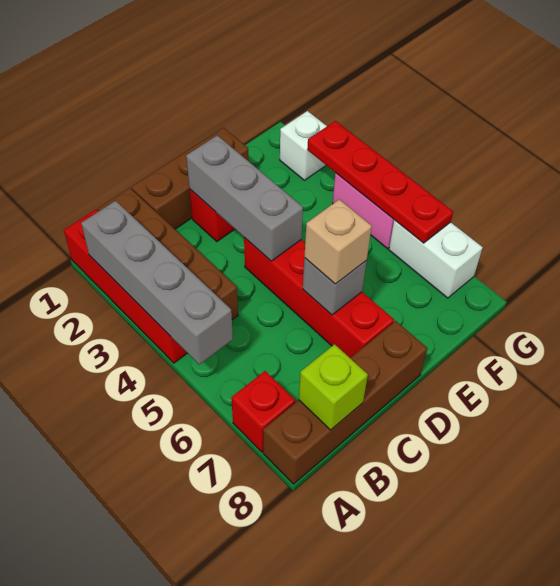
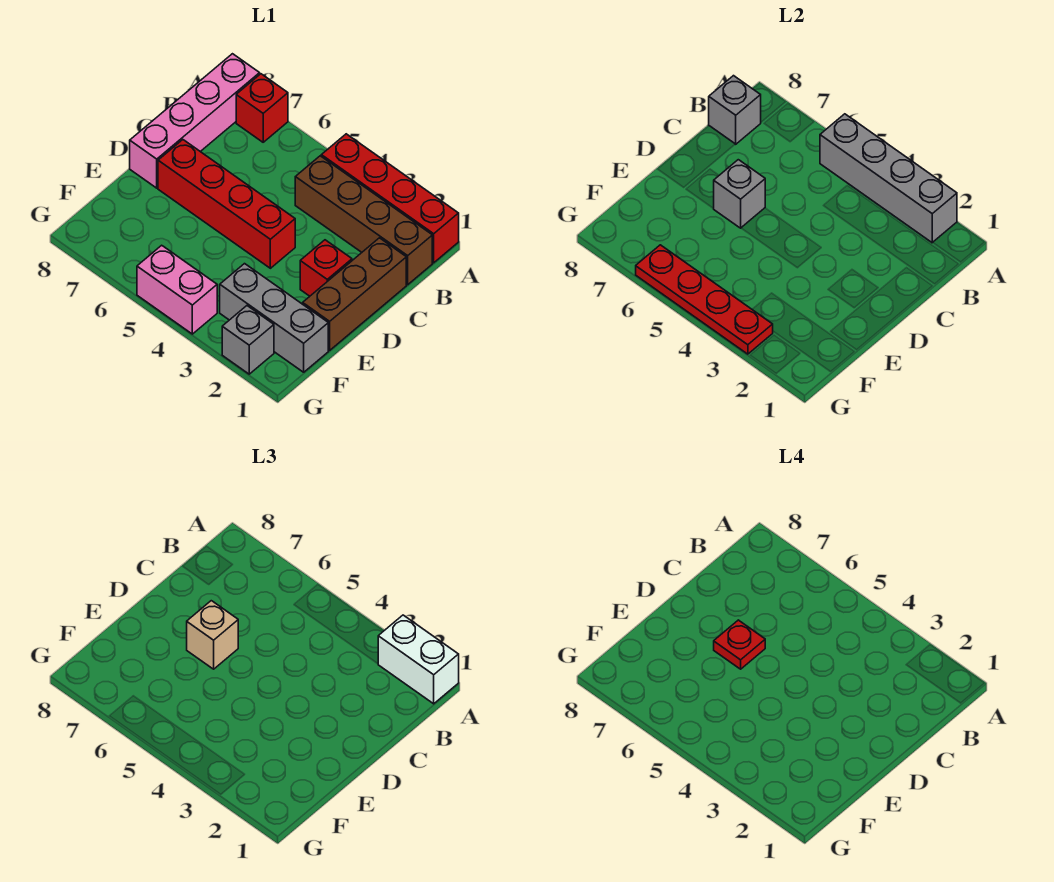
brown brick A8:D8 level 1 -> pink brick A8:D8 level 1
lime brick B8 level 2 -> grey brick B8 level 2
grey brick D2:D4 level 2 -> grey brick F1:F3 level 1
none -> red plate D6 level 4
white brick G2 level 1 -> grey brick G2 level 1
white brick G6:G7 level 1 -> white brick A1:A2 level 3

